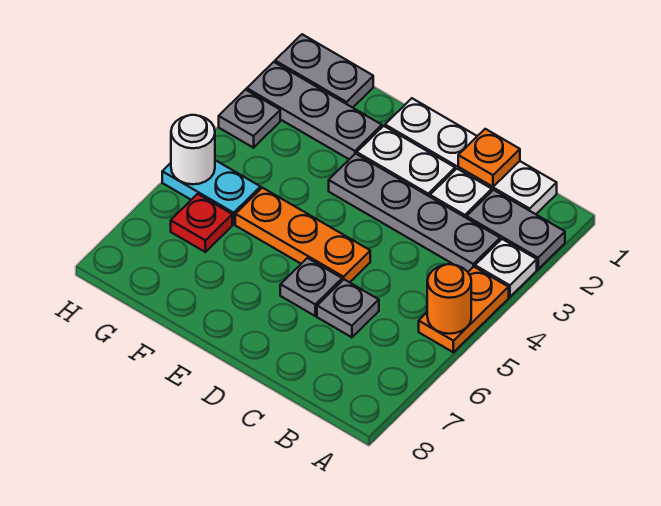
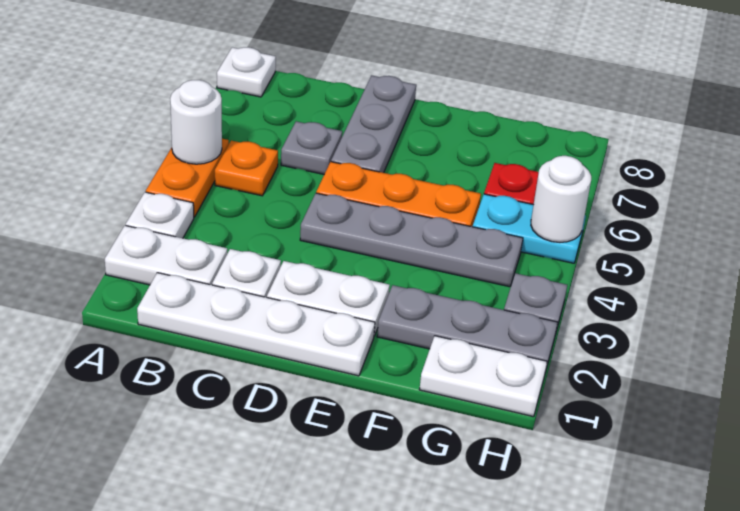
grey plate A2:B2 level 1 -> white plate A2:B2 level 1
orange round brick A5 level 2 -> white round brick A5 level 2
none -> white plate A8 level 1
grey plate B3:E3 level 1 -> grey plate D4:G4 level 1
orange plate C1 level 2 -> orange plate B5 level 1
grey plate D6 level 1 -> grey plate D6:D8 level 1
grey plate G1:H1 level 1 -> white plate G1:H1 level 1

